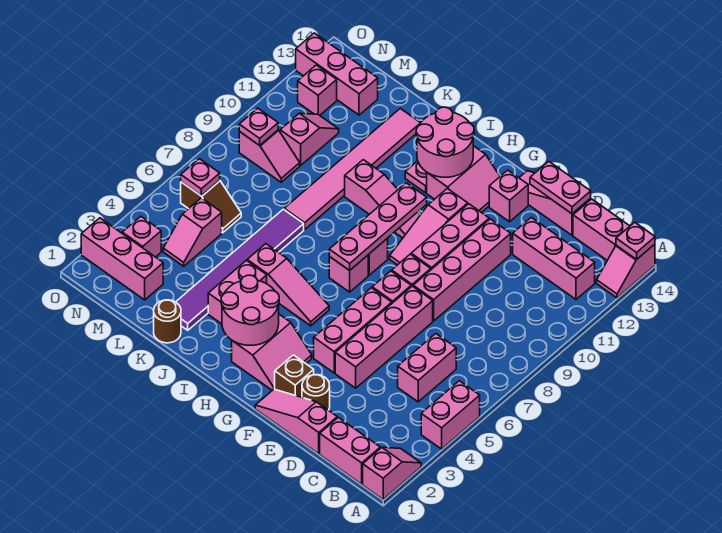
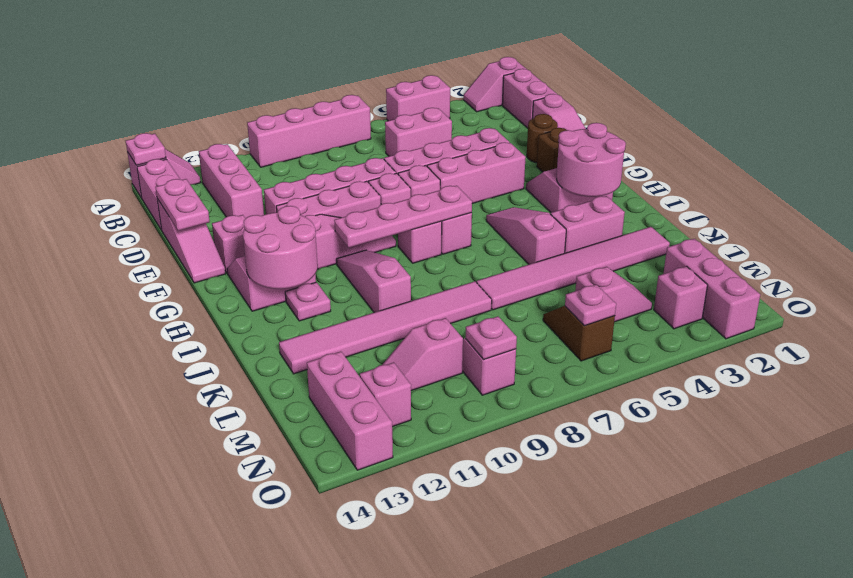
none -> pink brick A7:A10 level 1
brown round brick K1 level 1 -> none
purple tile K2:K7 level 1 -> pink tile K2:K7 level 1

